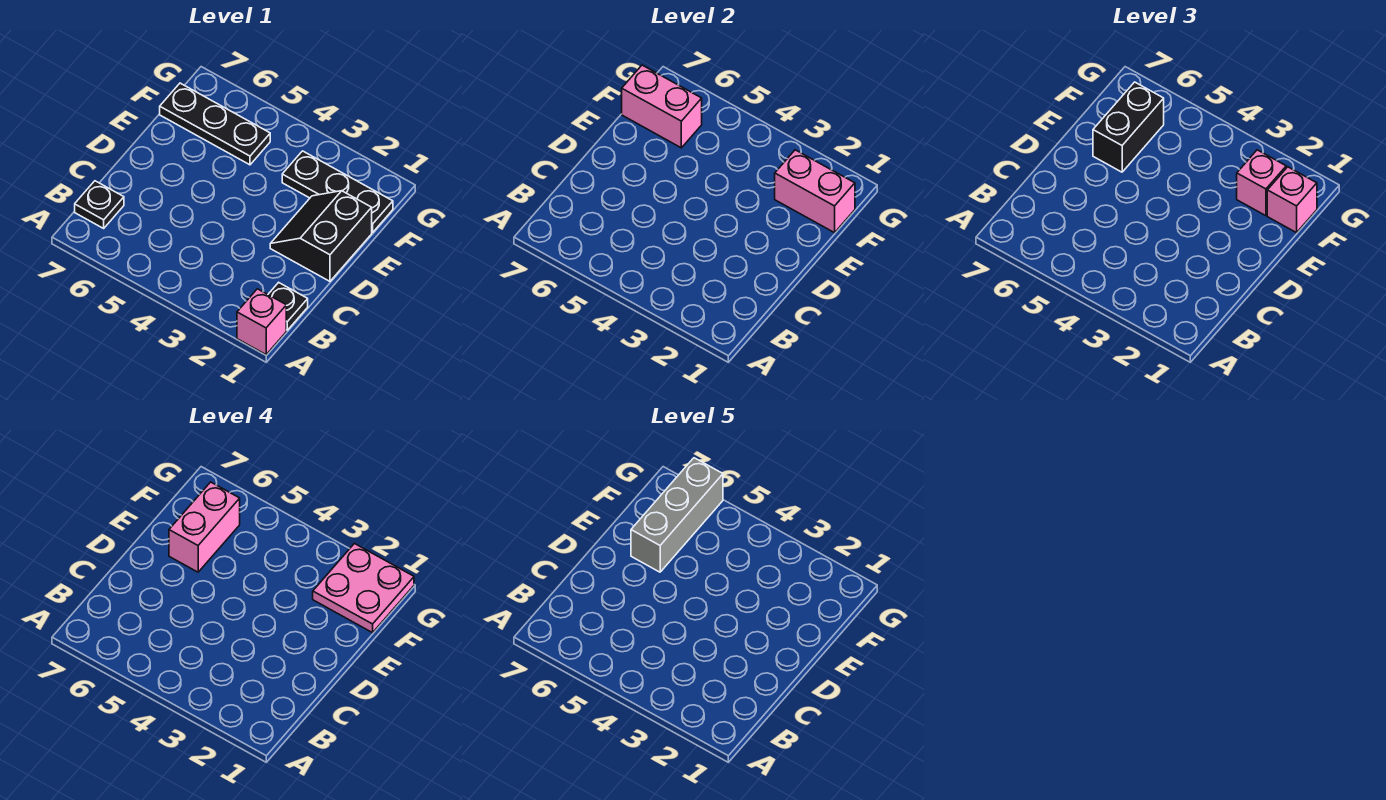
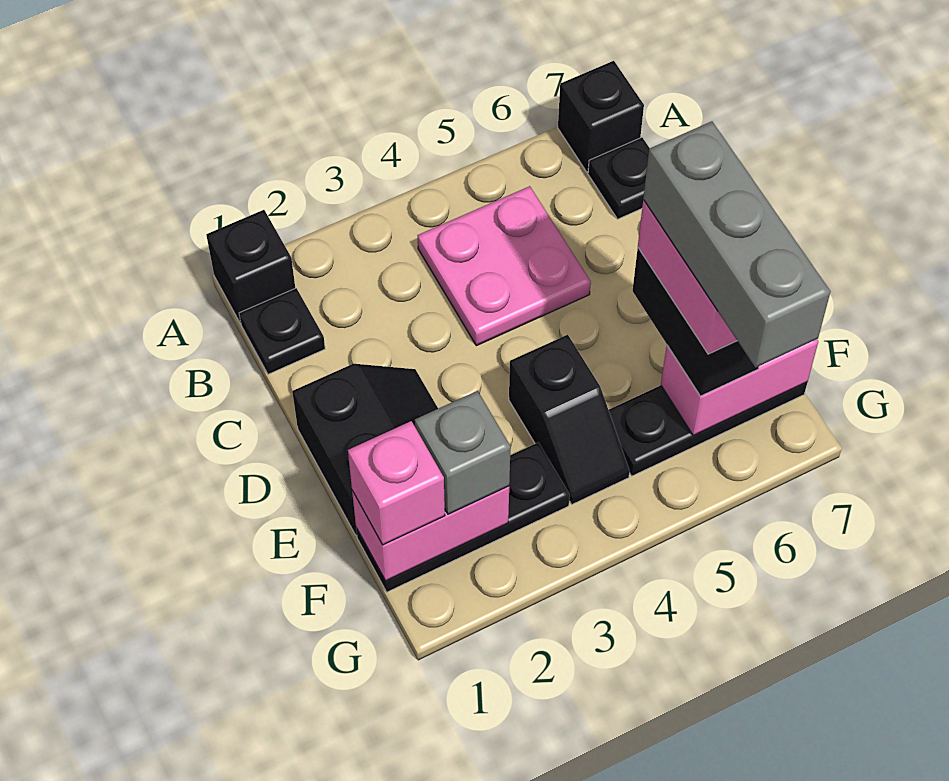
pink brick A1 level 1 -> black brick A1 level 1
none -> black brick A7 level 1
none -> black slope E4:F4 level 1 top E
pink plate F1:G2 level 4 -> pink plate B4:C5 level 1
pink brick F2 level 3 -> grey brick F2 level 3

